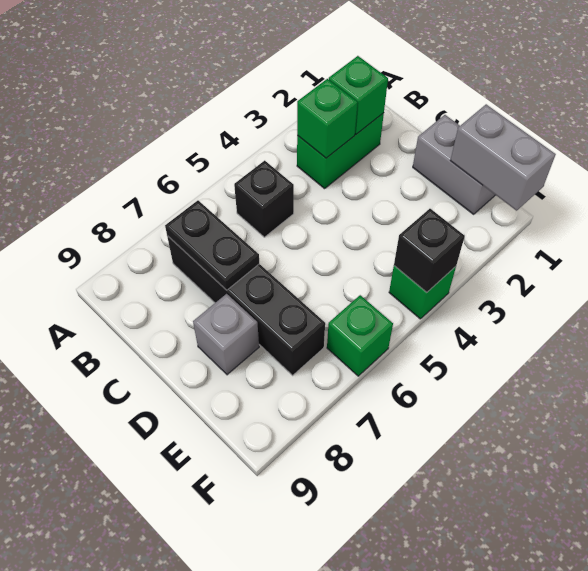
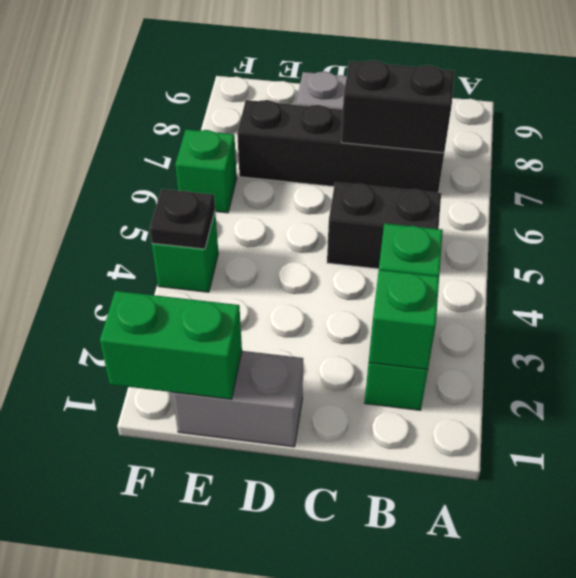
black brick B5 level 1 -> black brick B5:C5 level 1
black plate B7:C7 level 2 -> black brick B7:C7 level 2
grey brick E1:F1 level 2 -> green brick E1:F1 level 2
black brick F4 level 2 -> black plate F4 level 2

